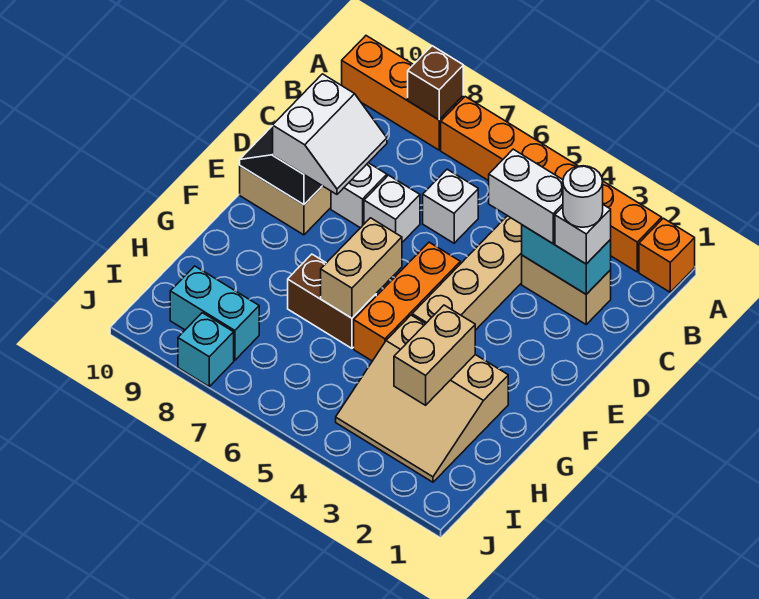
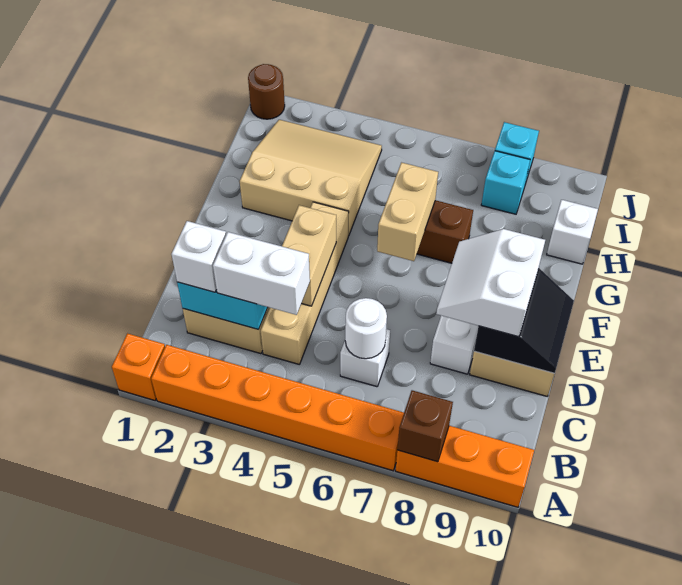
white round brick C2 level 4 -> white round brick C6 level 2
white brick D7 level 1 -> white brick H10 level 1
orange brick E5:G5 level 1 -> none
tan brick G3:H3 level 2 -> tan brick D4:E4 level 2
cyan brick I8:I9 level 1 -> cyan brick I8 level 1
none -> brown round brick J1 level 1

